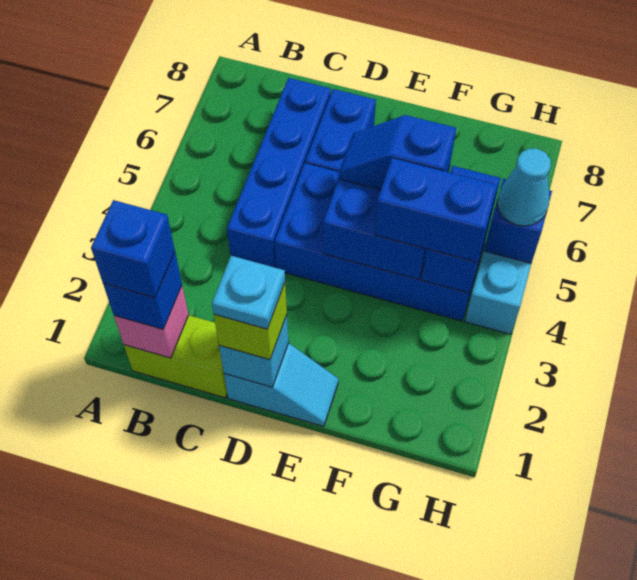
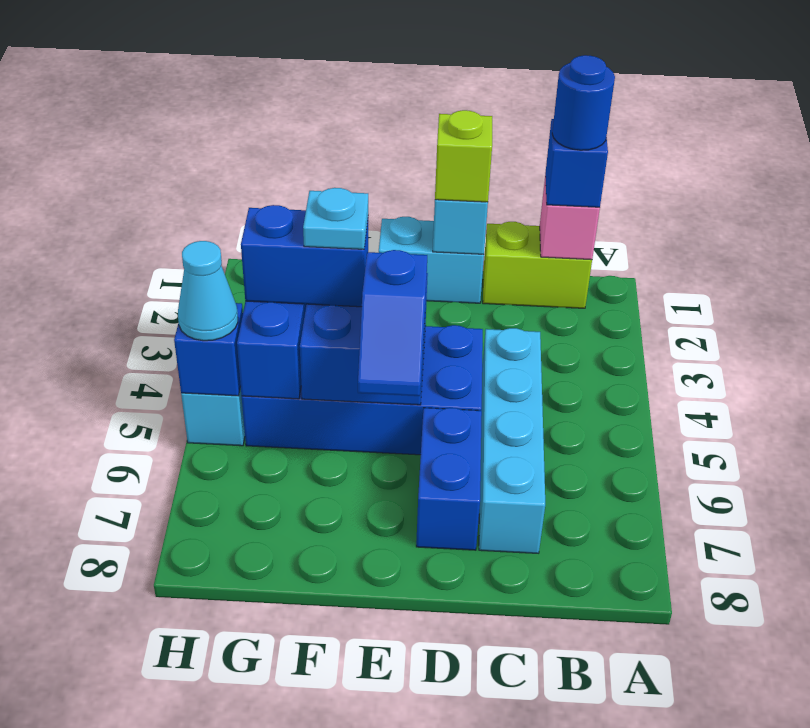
blue brick B1 level 4 -> blue round brick B1 level 4
blue brick C4:C7 level 1 -> cyan brick C4:C7 level 1
cyan slope D1:E1 level 1 top D -> cyan brick D1:E1 level 1
cyan plate D1 level 4 -> cyan plate F4 level 4
blue slope E5:F5 level 3 top F -> blue slope E5:E6 level 3 top 5

